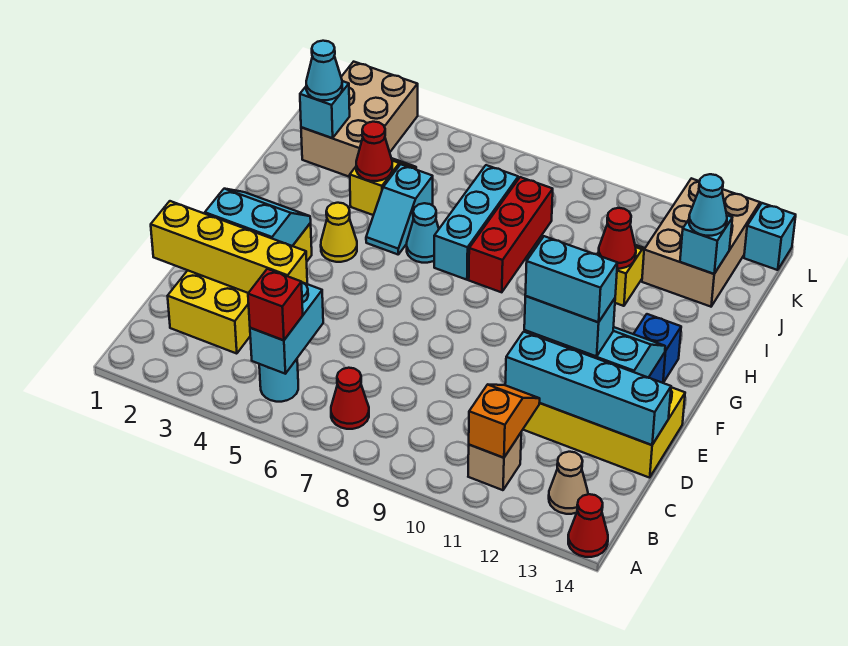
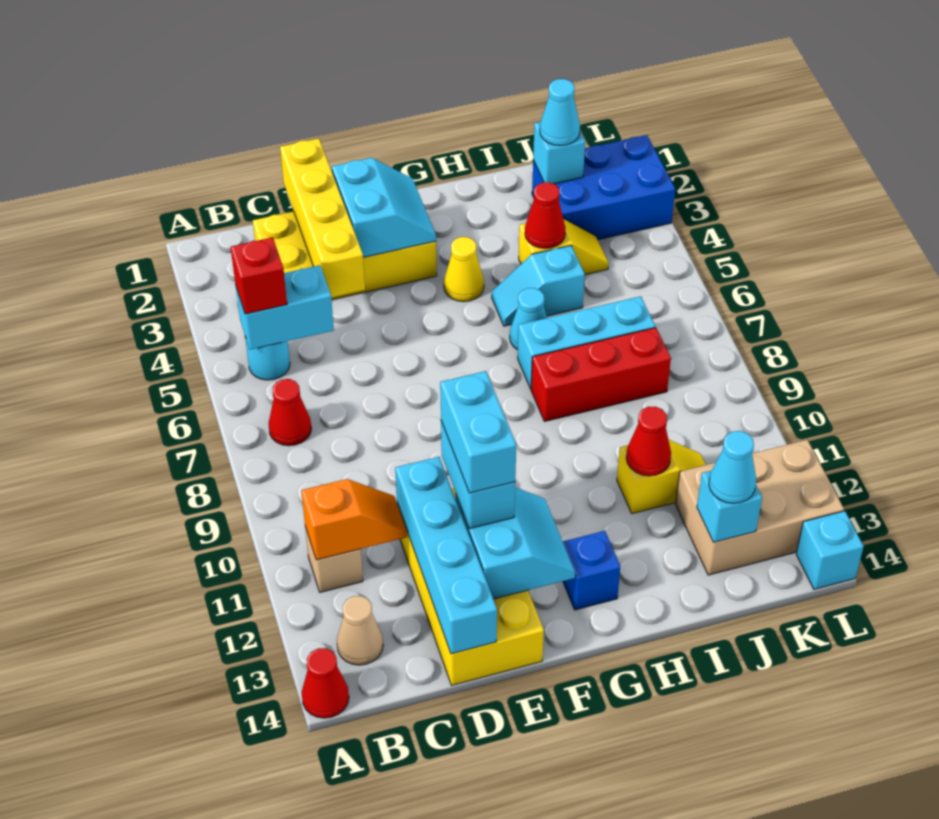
tan brick J2:L3 level 1 -> blue brick J2:L3 level 1

